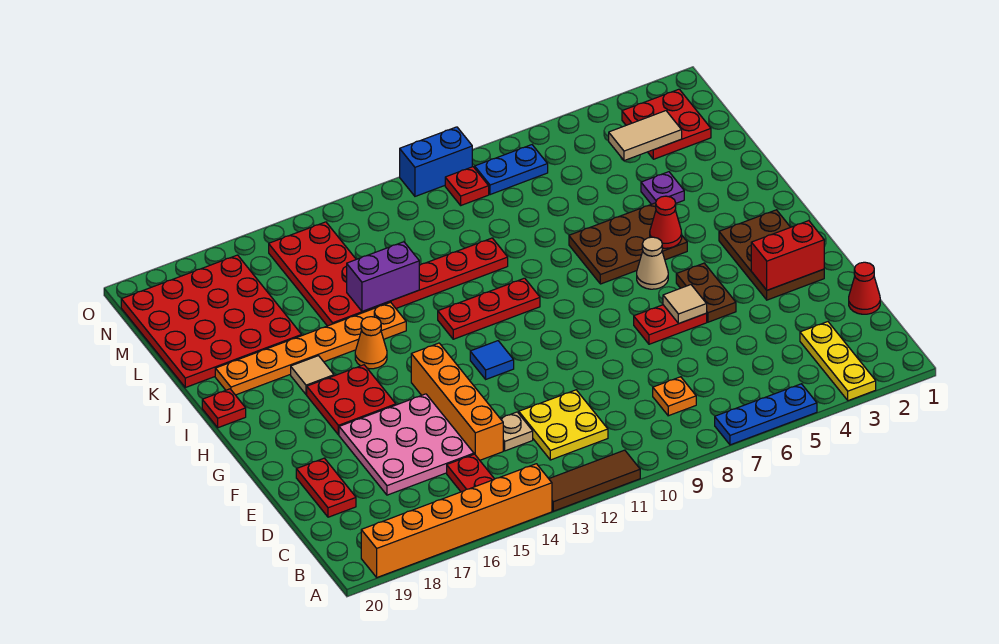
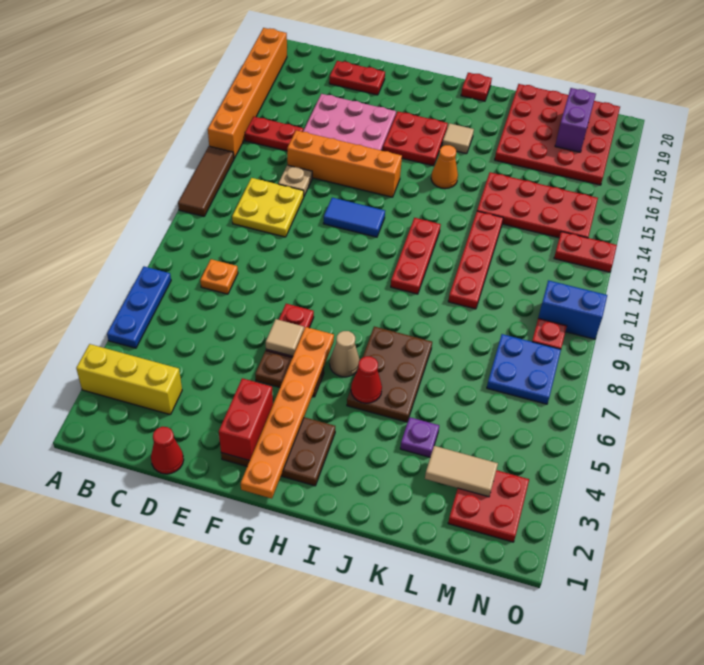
yellow plate A3:C3 level 1 -> yellow brick A3:C3 level 1
blue tile G12 level 1 -> blue tile F12:G12 level 1
orange plate J14:J19 level 1 -> orange plate G1:G6 level 2
purple brick K13:K14 level 2 -> purple brick M18:M19 level 2
tan tile M3:M4 level 2 -> tan tile L3:M3 level 2
blue plate N7:N8 level 1 -> blue plate M7:N8 level 1
none -> red plate N13:O13 level 1
blue brick O9:O10 level 1 -> blue brick N10:O10 level 1

